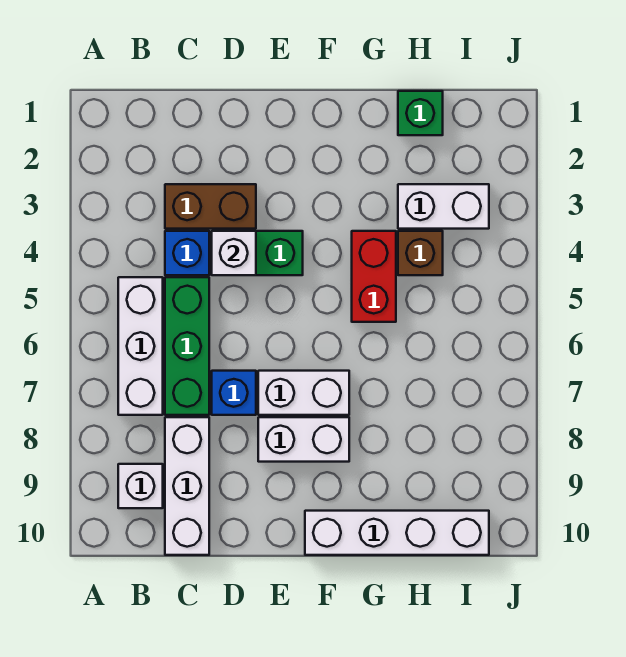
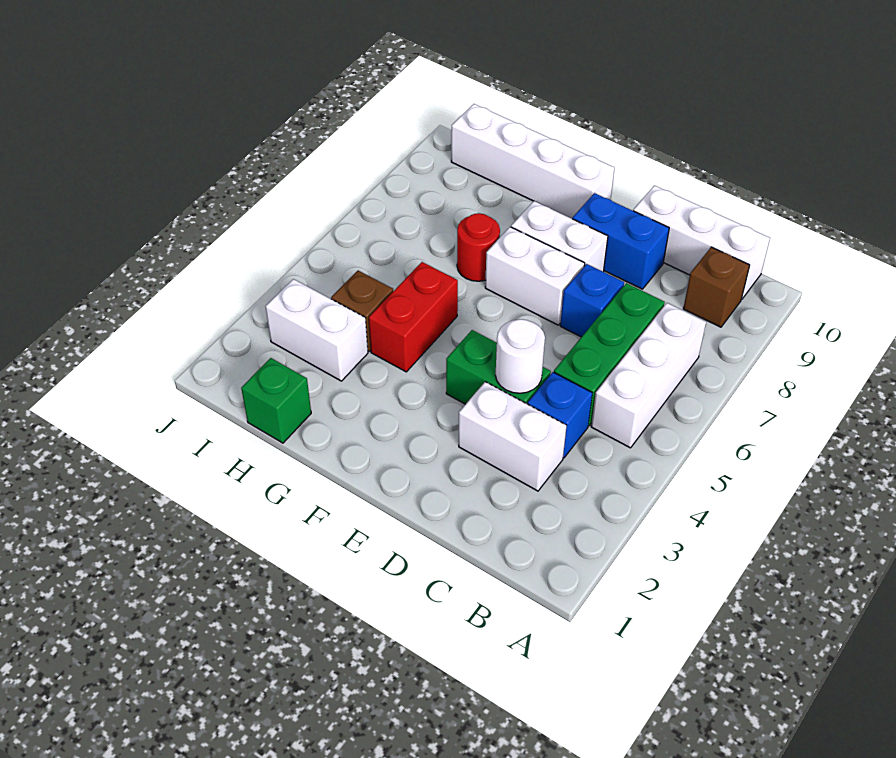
white brick B9 level 1 -> brown brick B9 level 1
brown brick C3:D3 level 1 -> white brick C3:D3 level 1
white brick C8:C10 level 1 -> white brick B10:D10 level 1
white brick D4 level 2 -> white round brick D4 level 2
none -> blue brick D9:E9 level 1
none -> red round brick G7 level 1

